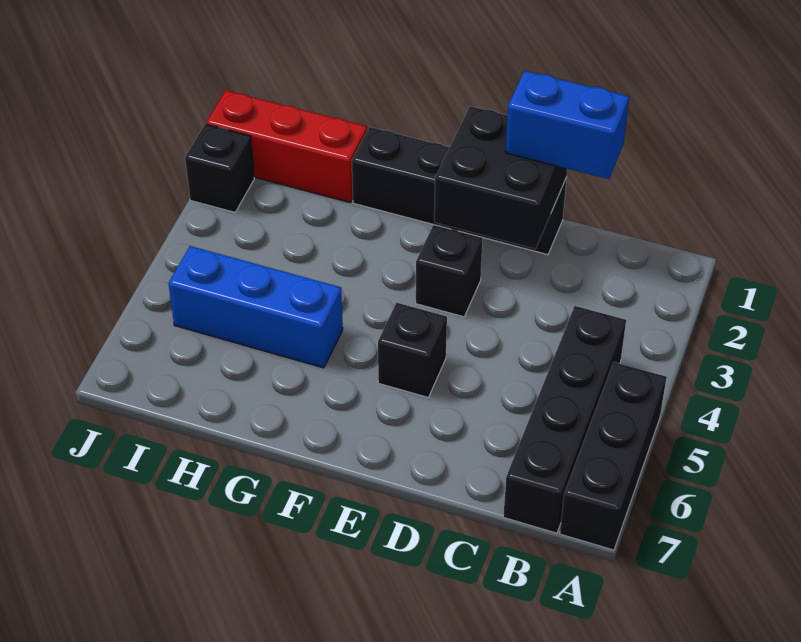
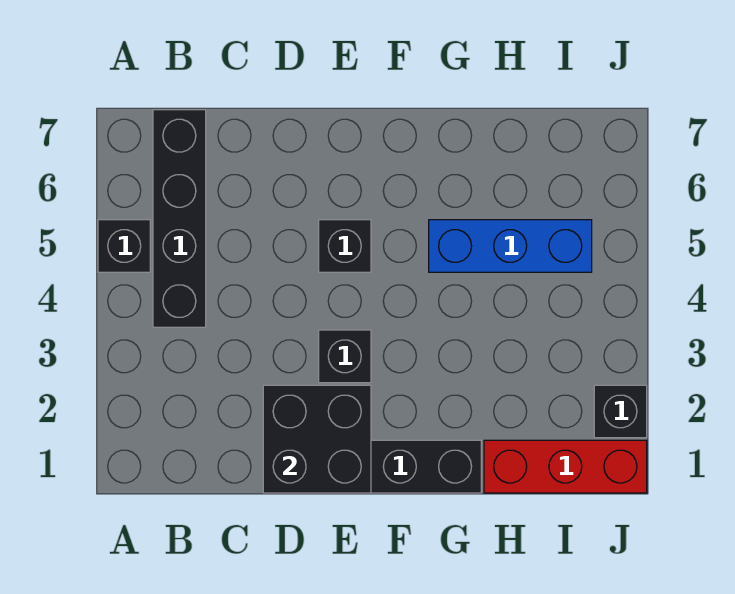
black brick A5:A7 level 1 -> black brick A5 level 1
blue brick C1:D1 level 3 -> none

